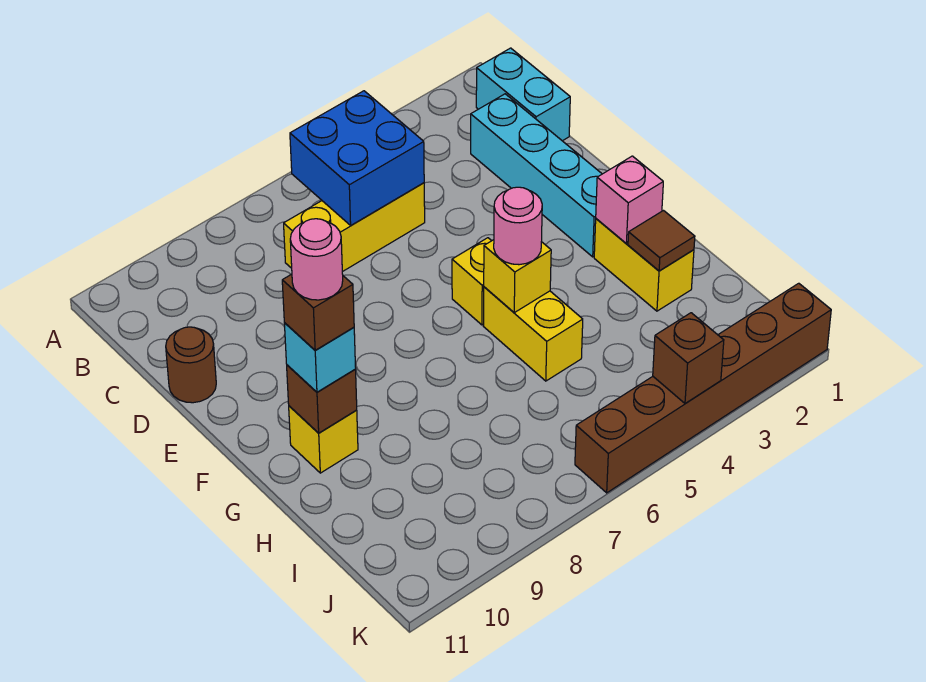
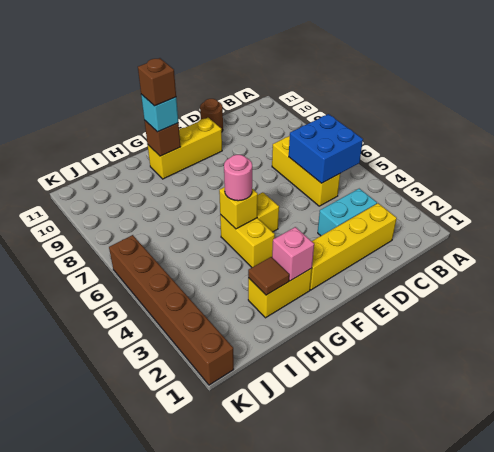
cyan brick B1:C1 level 1 -> cyan brick C3:D3 level 1
cyan brick C2:F2 level 1 -> yellow brick C2:F2 level 1
yellow brick G5:H5 level 1 -> yellow brick G4:G5 level 1
yellow brick G10 level 1 -> yellow brick E10:G10 level 1
pink round brick G10 level 5 -> none
brown brick K4 level 2 -> none

